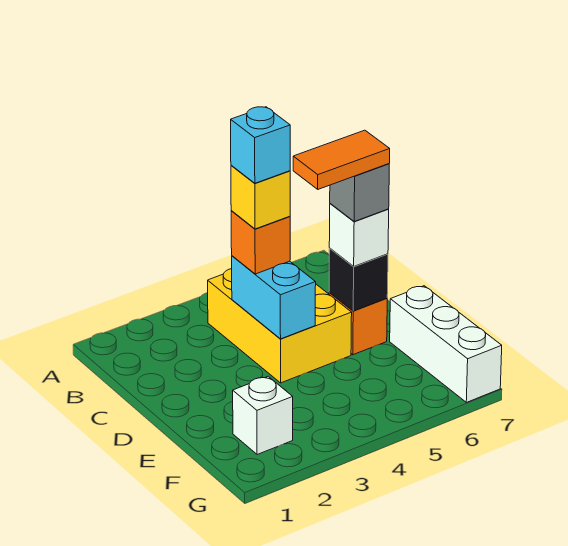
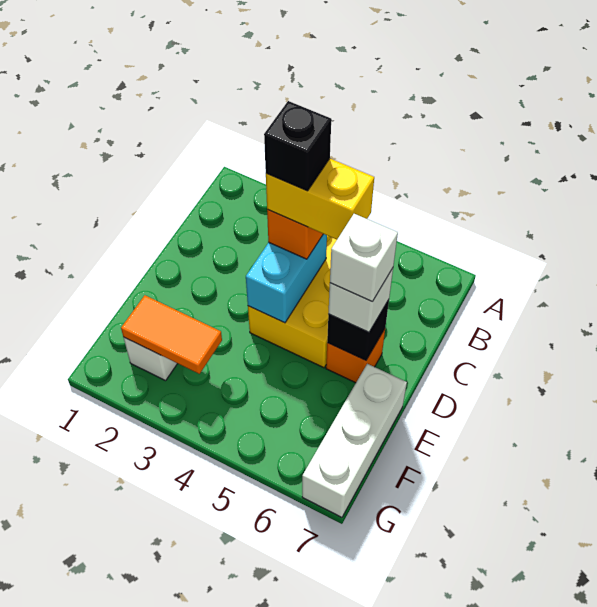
yellow brick C4 level 4 -> yellow brick C4:C5 level 4
cyan brick C4 level 5 -> black brick C4 level 5
orange tile D5:D6 level 5 -> orange tile F2:F3 level 2
grey brick D6 level 4 -> white brick D6 level 4

